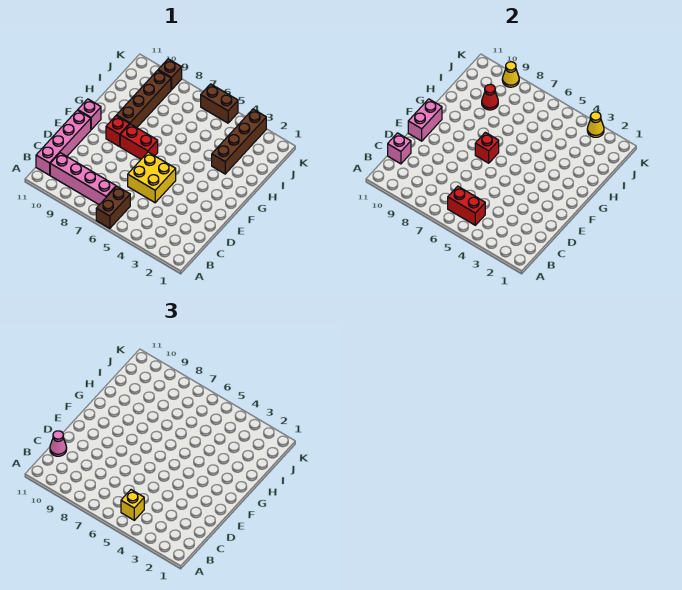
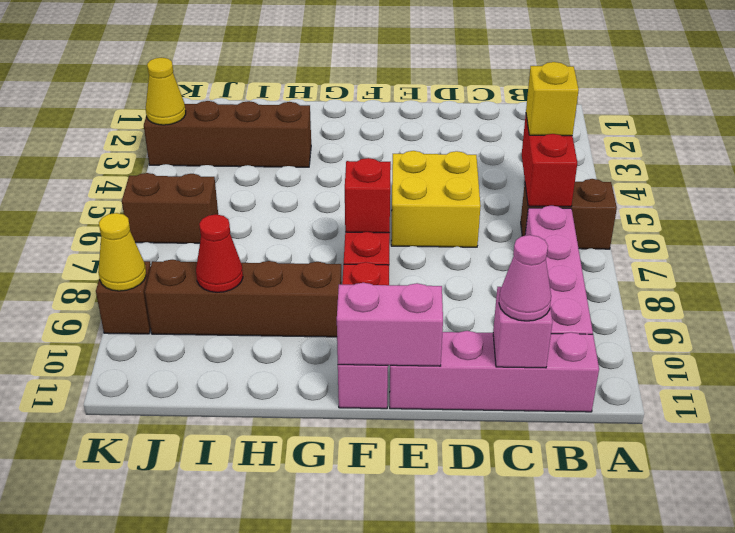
brown brick K5:K6 level 1 -> brown brick J6:K6 level 1

